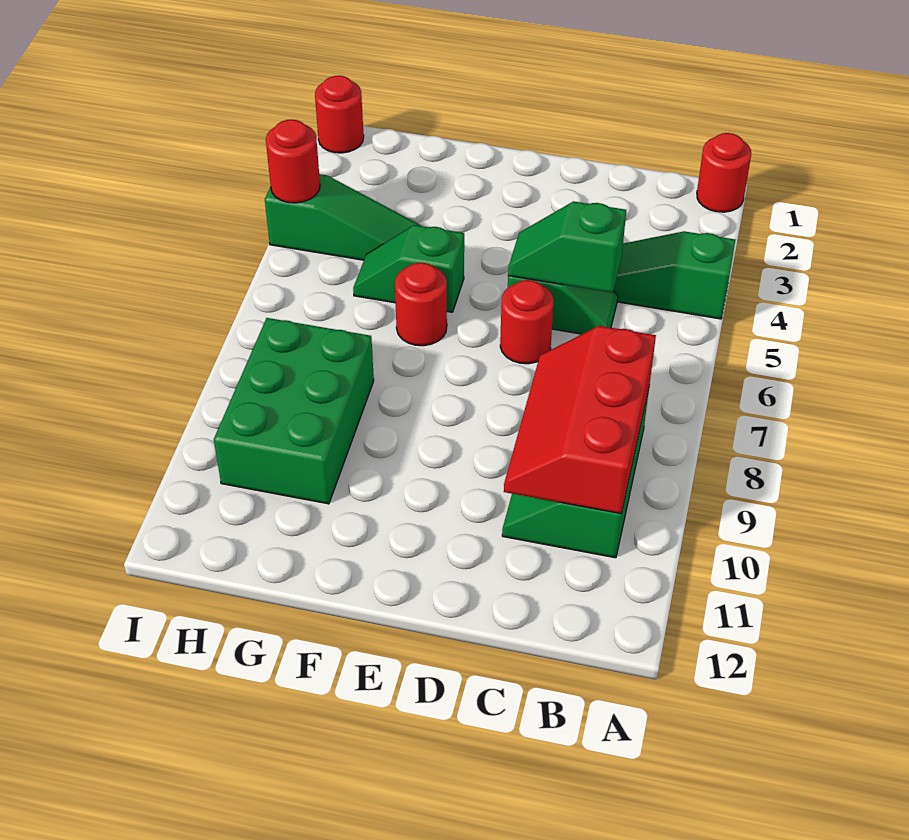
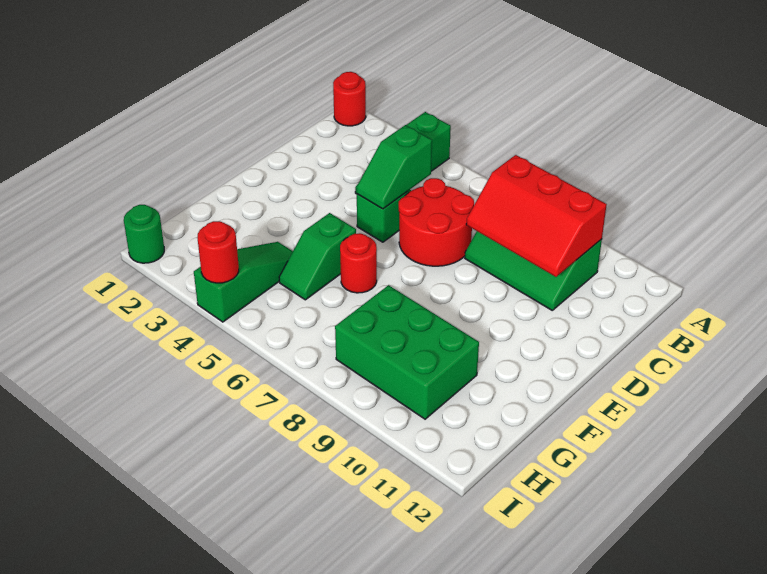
red round brick D6 level 1 -> red round brick C6:D7 level 1
red round brick I1 level 1 -> green round brick I1 level 1

